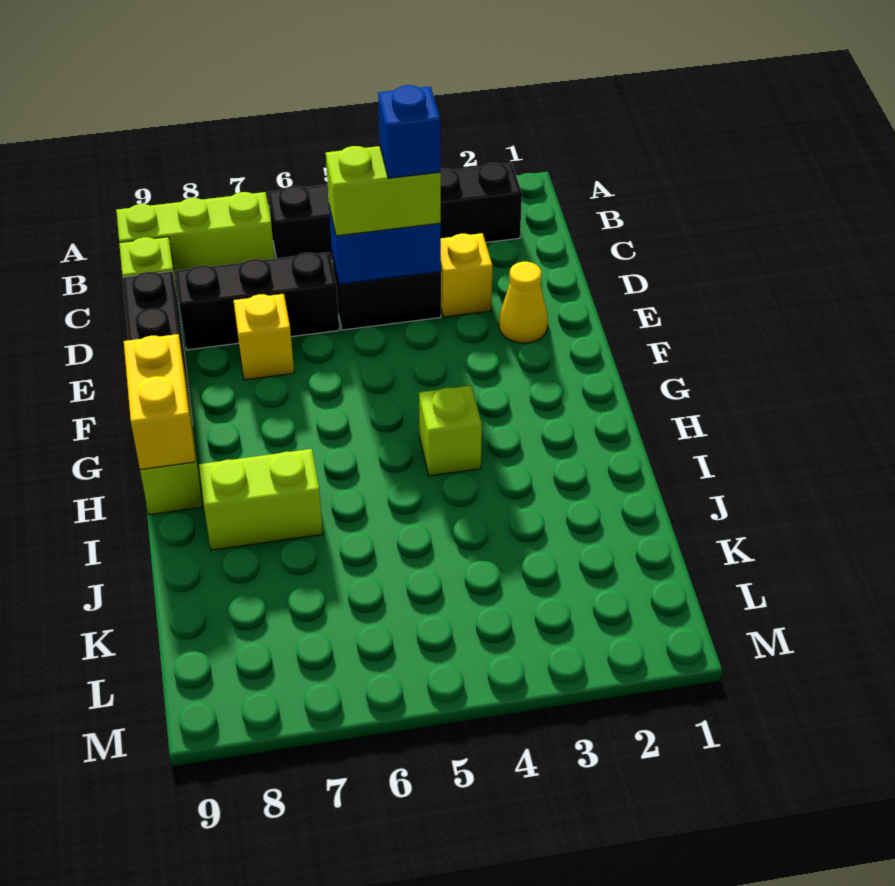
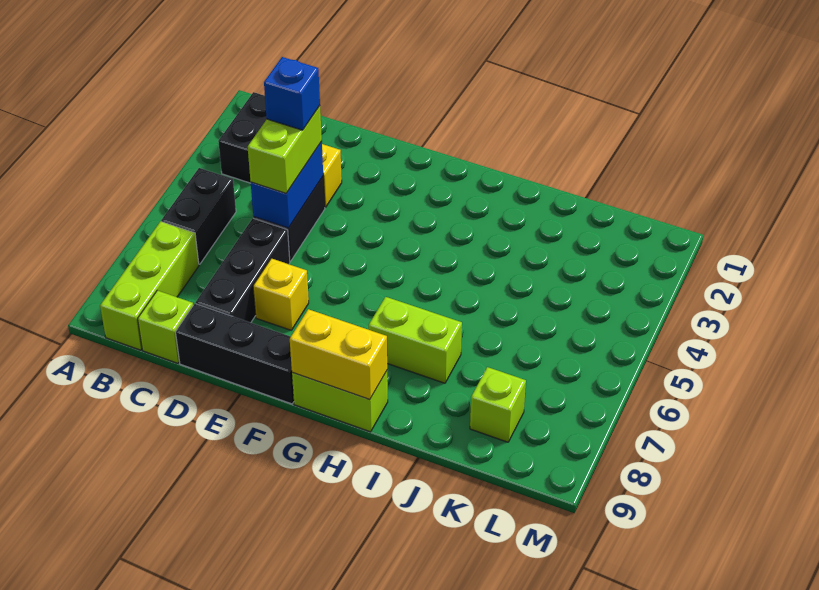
yellow cone E2 level 1 -> none
lime brick H4 level 1 -> lime brick K8 level 1
lime brick I7:I8 level 1 -> lime brick H7:I7 level 1

